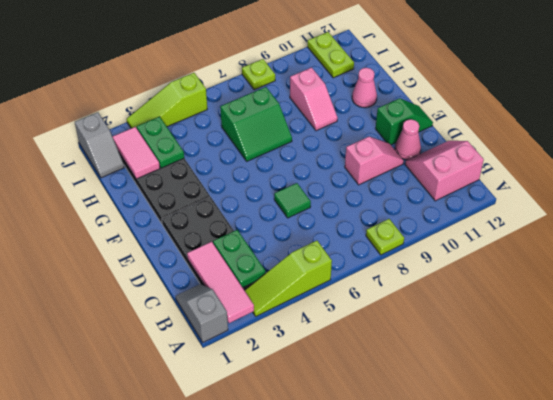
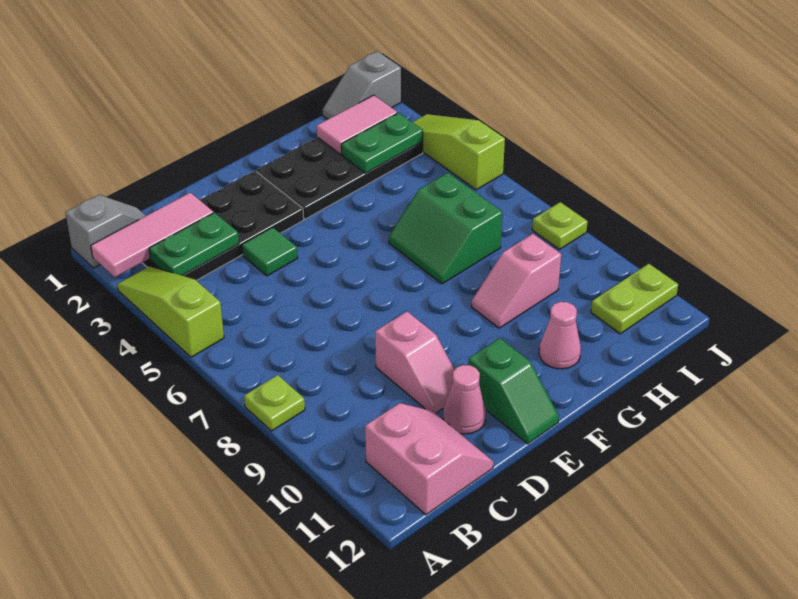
green tile D6 level 1 -> green tile D4 level 1

